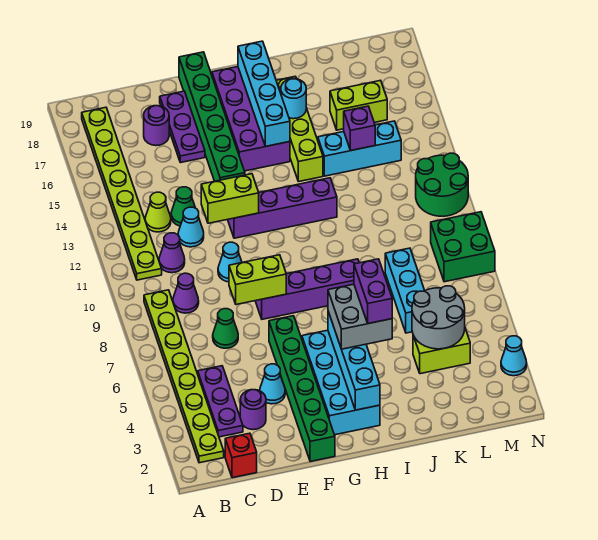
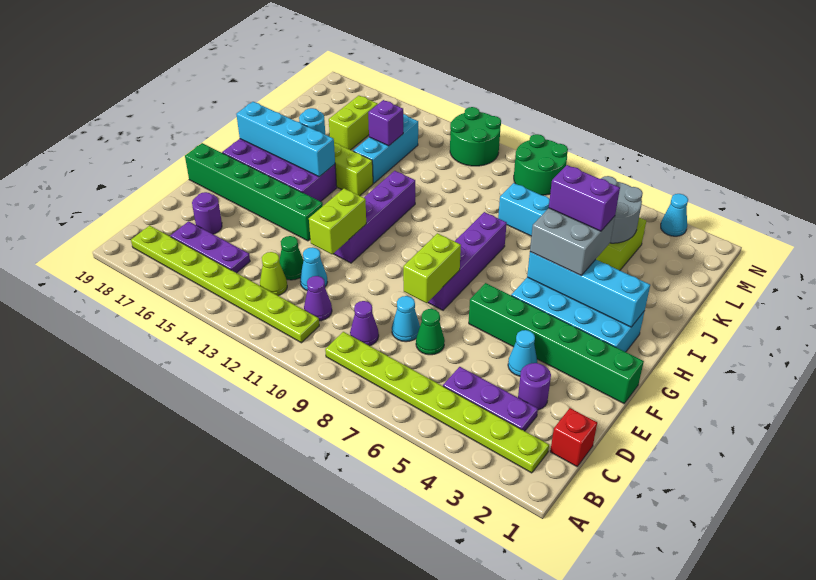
cyan cone E10 level 1 -> cyan cone D8 level 1
purple plate E16:E18 level 1 -> purple plate C15:C17 level 1
green brick M8:N9 level 1 -> green round brick M8:N9 level 1

